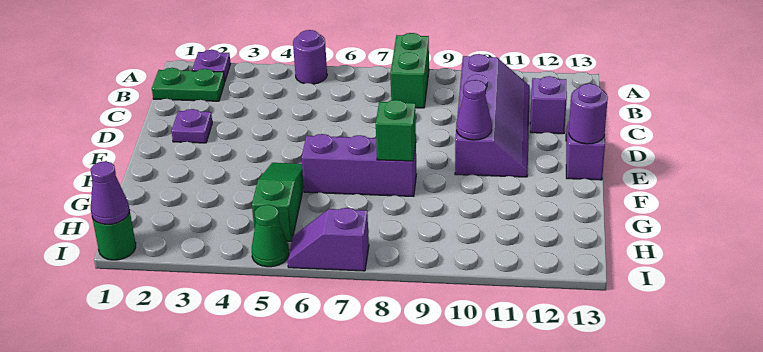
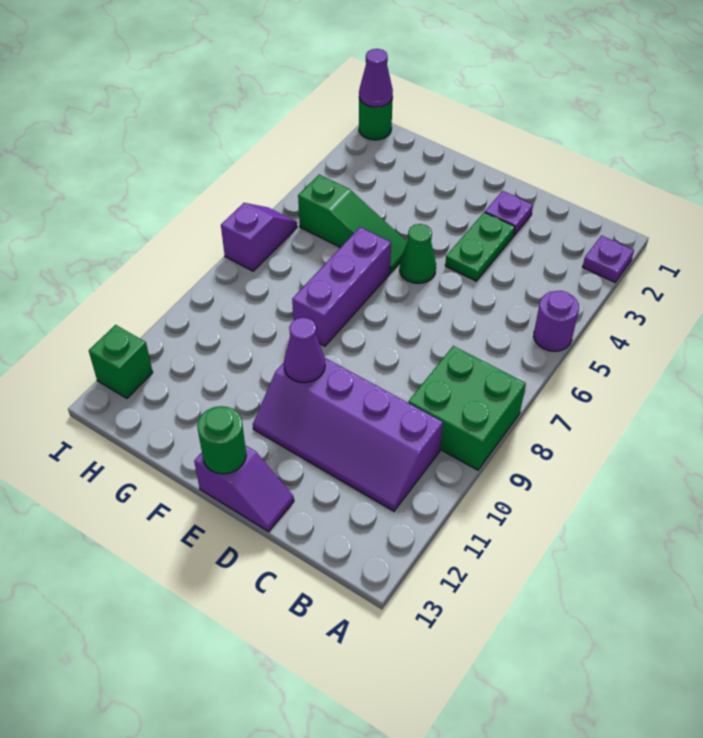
green brick A8:B8 level 1 -> green brick A8:B9 level 1
green plate B1:B2 level 1 -> green plate D3:D4 level 1
purple brick C12 level 1 -> none
purple round brick E13 level 2 -> green round brick E13 level 2
green brick F8 level 2 -> green brick I12 level 1
green cone I5 level 1 -> green cone E5 level 1

